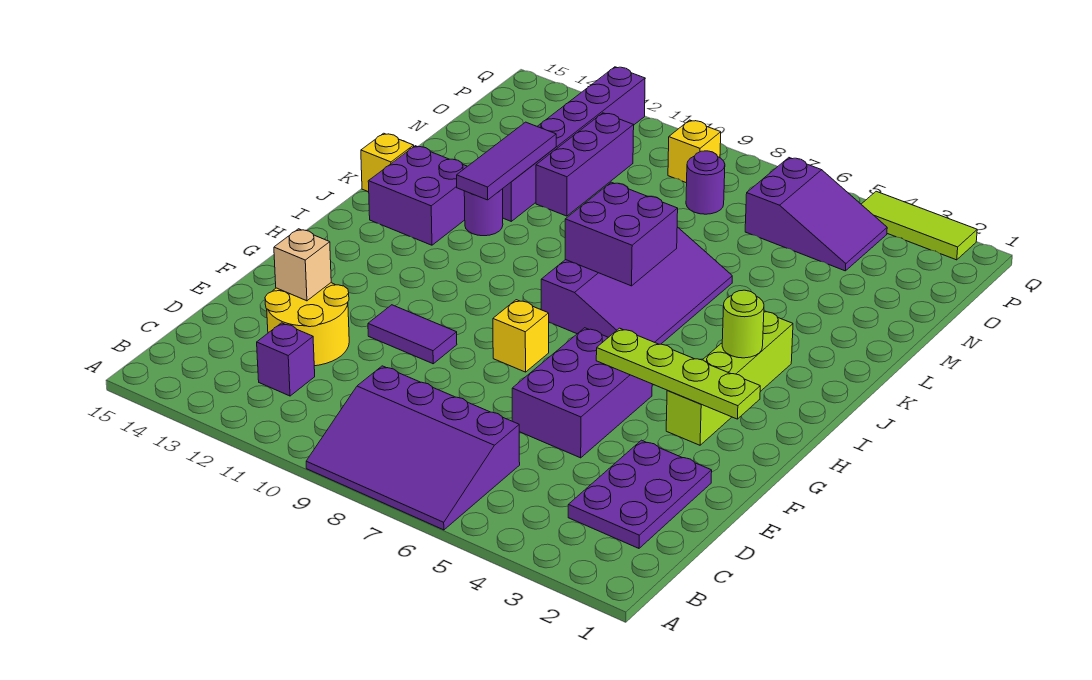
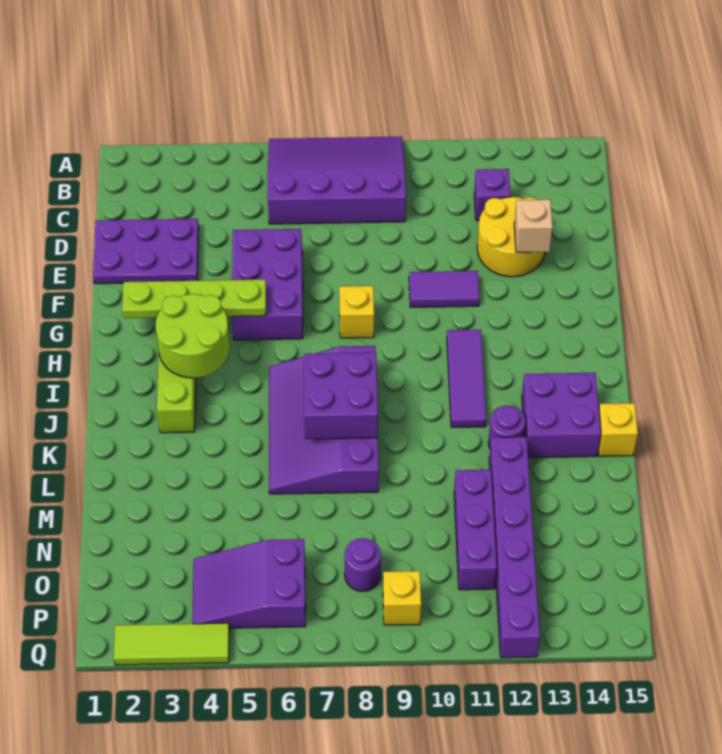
purple plate C2:E3 level 1 -> purple plate D1:E3 level 1
lime round brick I3 level 2 -> lime round brick H3:I4 level 2
purple tile K12:M12 level 2 -> purple tile H11:J11 level 1

